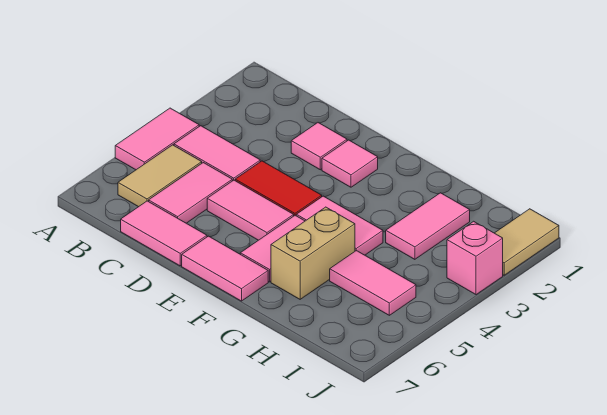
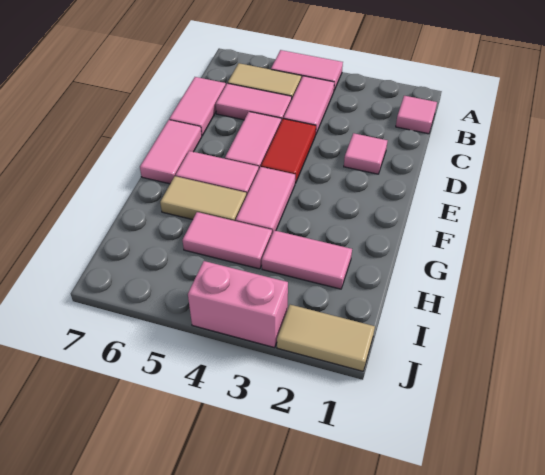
pink tile E2 level 1 -> pink tile B1 level 1
tan brick G5:G6 level 1 -> tan tile G5:G6 level 1
pink tile H5:I5 level 1 -> pink tile H4:H5 level 1
pink brick J3 level 1 -> pink brick J3:J4 level 1

